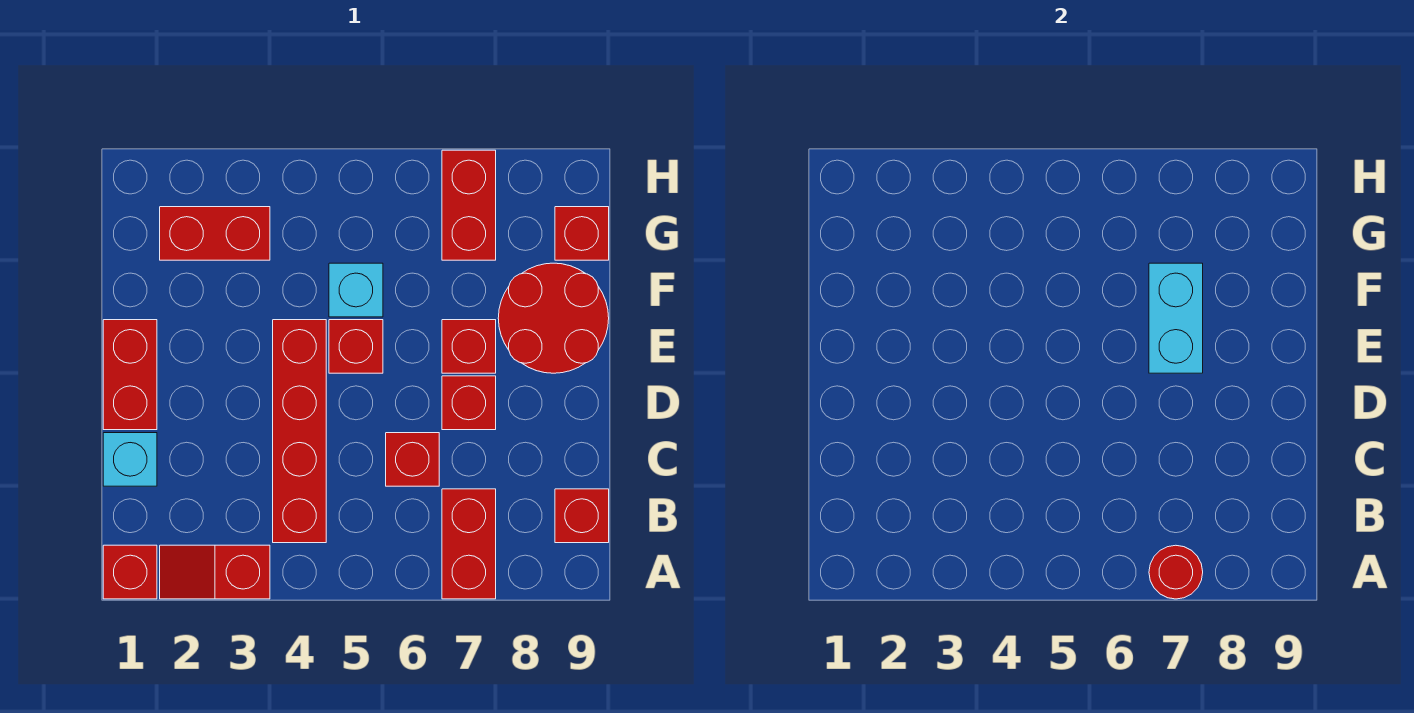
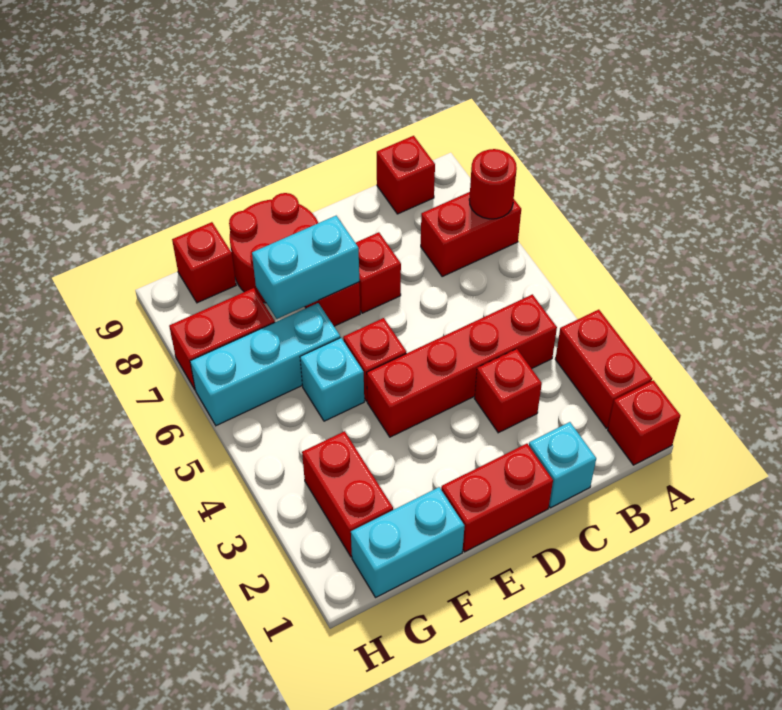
red slope A2:A3 level 1 top 3 -> red brick A2:A3 level 1
red brick C6 level 1 -> red brick C3 level 1
none -> cyan brick F1:G1 level 1
none -> cyan brick F6:H6 level 1

